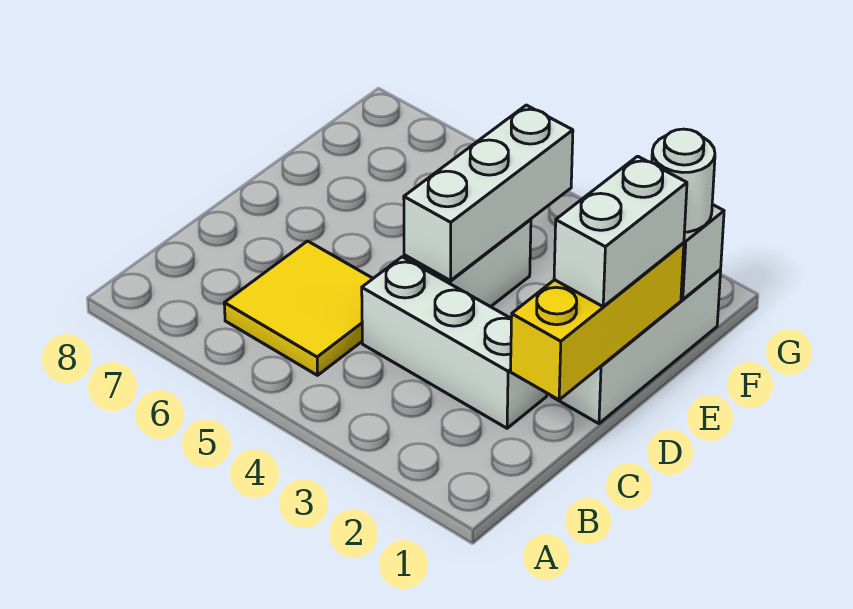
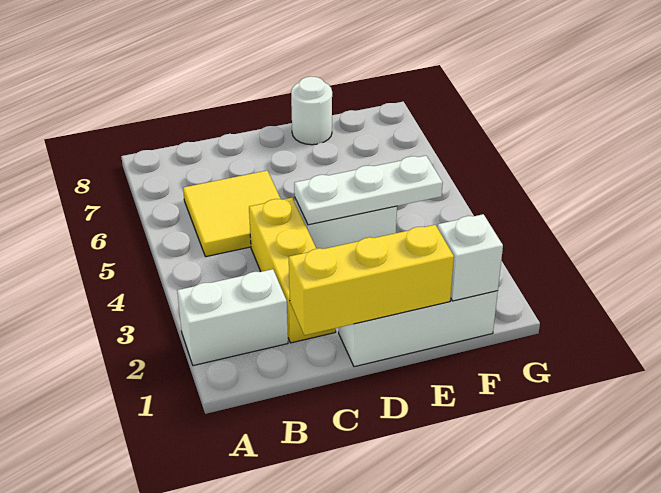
white brick C2:C4 level 1 -> yellow brick C2:C4 level 1
white brick D1:E1 level 3 -> white brick A2:B2 level 1
white brick D4:F4 level 2 -> white plate D4:F4 level 2
white round brick F1 level 3 -> white round brick E8 level 1

